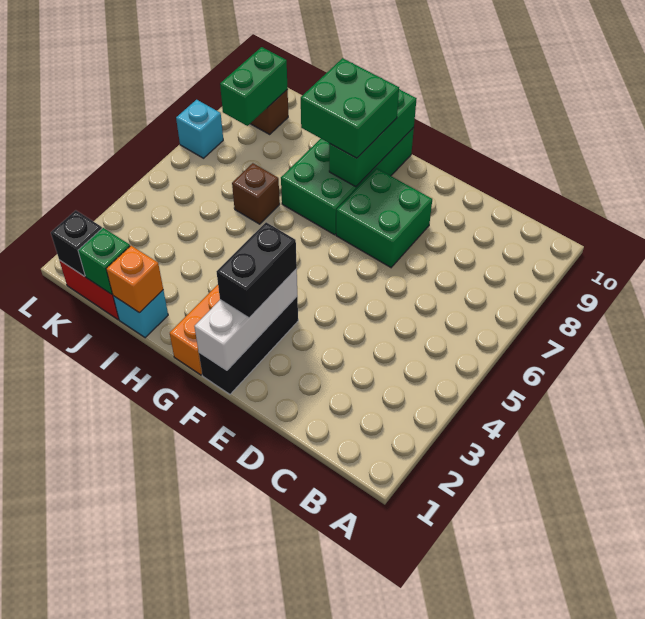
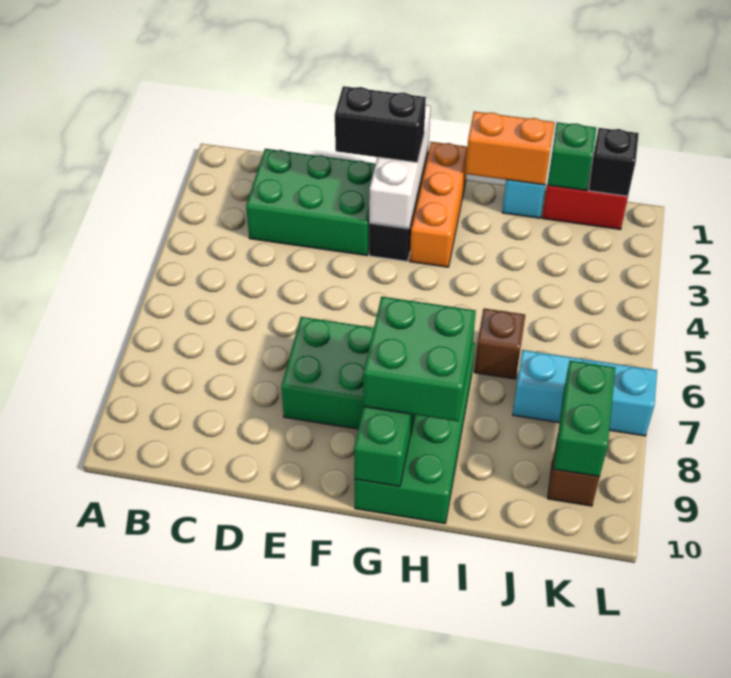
none -> green brick C2:E3 level 1
black brick F2:F3 level 3 -> black brick E2:F2 level 3
orange brick I1 level 2 -> orange brick H1:I1 level 2
cyan brick L7 level 1 -> cyan brick J7:L7 level 1

